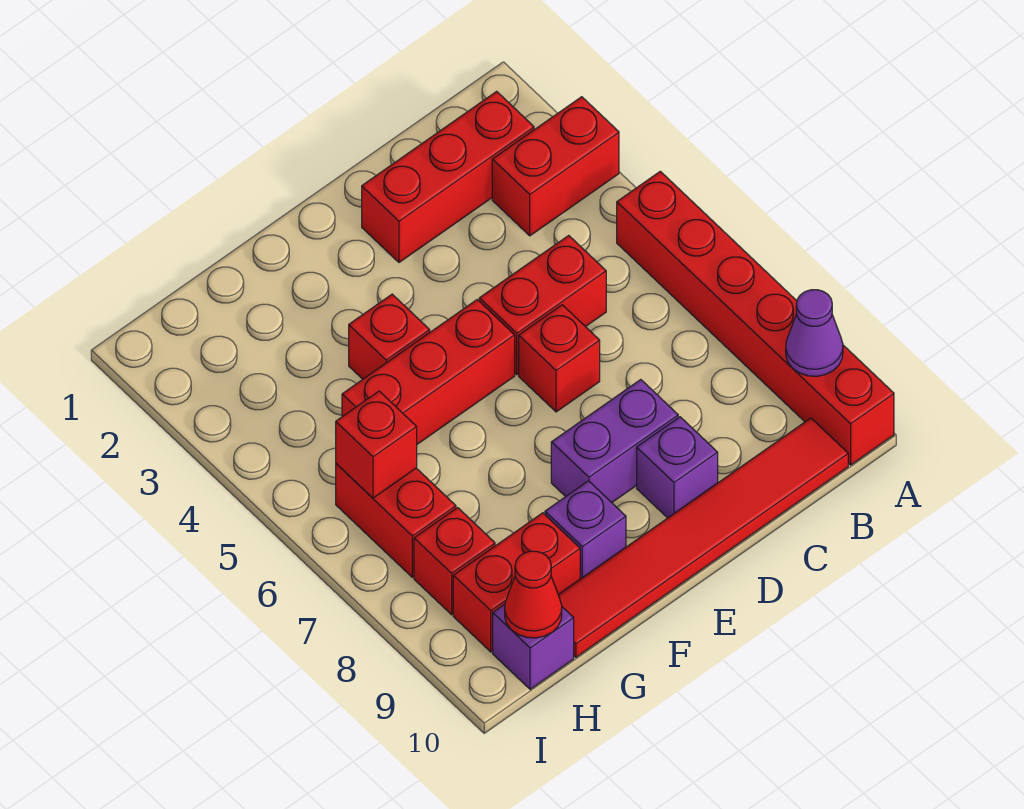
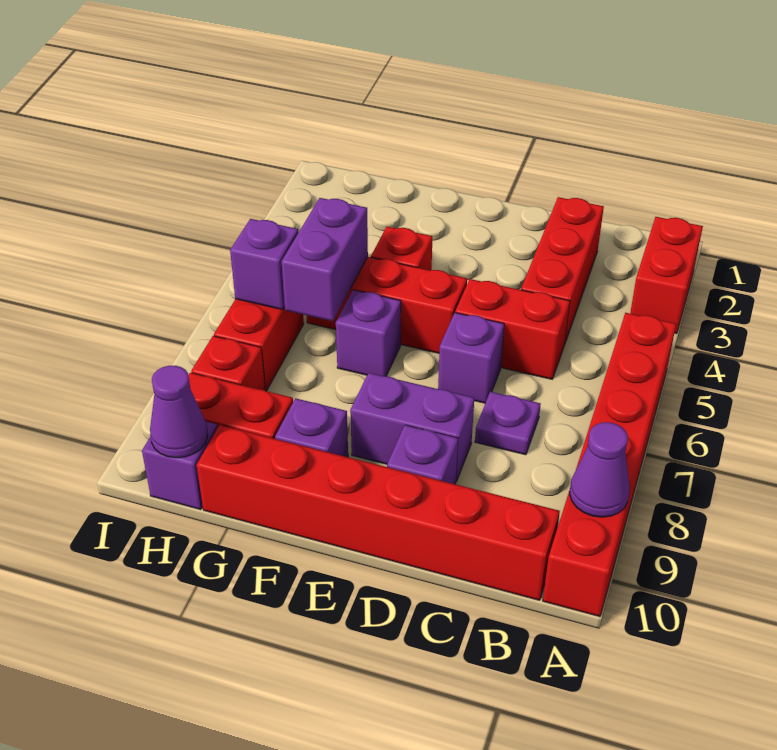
red brick A3:B3 level 1 -> red brick A2:A3 level 1
red brick B2:D2 level 1 -> red brick C2:C4 level 1
red tile B10:G10 level 1 -> red brick B10:G10 level 1
none -> purple plate C7 level 1
red brick D6 level 1 -> purple brick D6 level 1
none -> purple brick F6 level 1
none -> purple brick G5:G6 level 2
red brick H6 level 2 -> purple brick H6 level 2
red cone H10 level 2 -> purple cone H10 level 2

